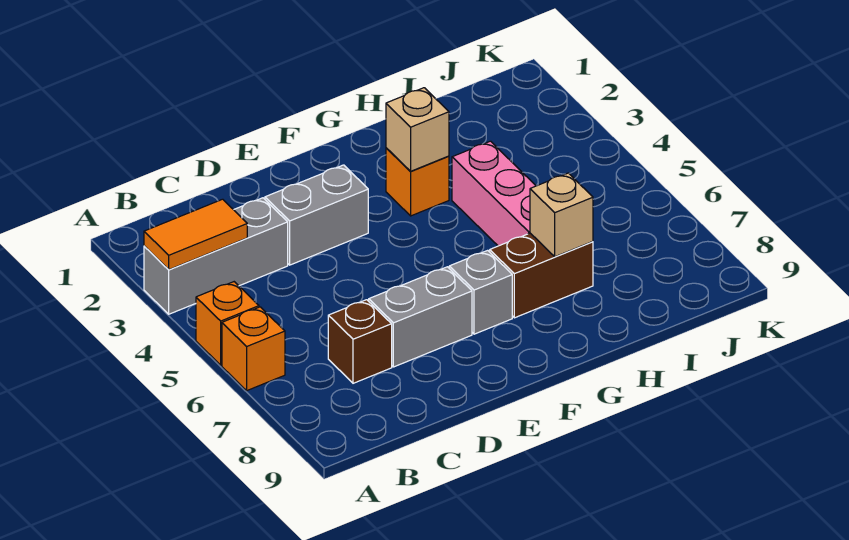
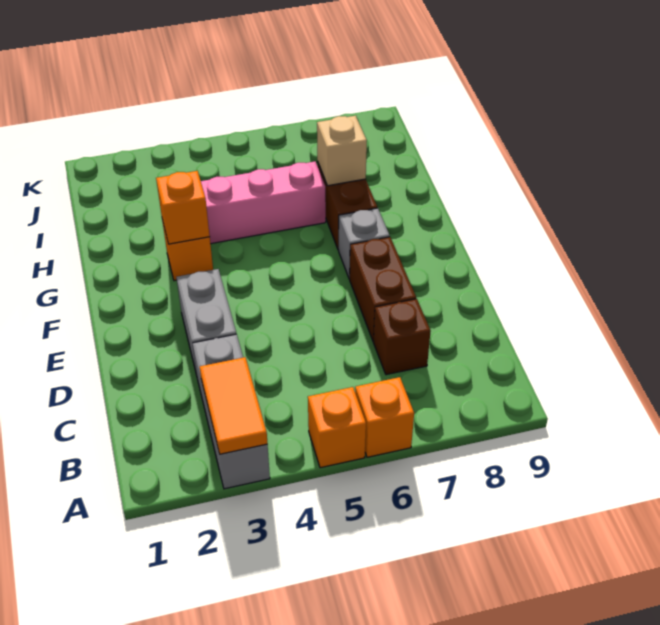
grey brick D7:E7 level 1 -> brown brick D7:E7 level 1
tan brick G3 level 2 -> orange brick G3 level 2

